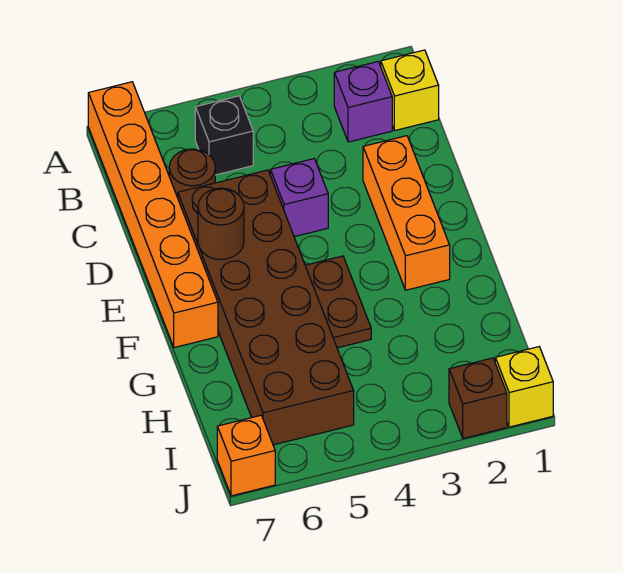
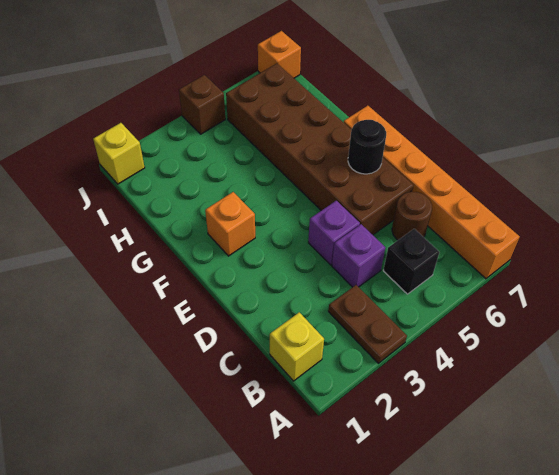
purple brick B2 level 1 -> purple brick C4 level 1
orange brick D2:F2 level 1 -> orange brick F2 level 1
brown round brick E6 level 2 -> black round brick E6 level 2
brown plate F4:G4 level 1 -> brown plate A3:B3 level 1
brown brick J2 level 1 -> brown brick J4 level 1

